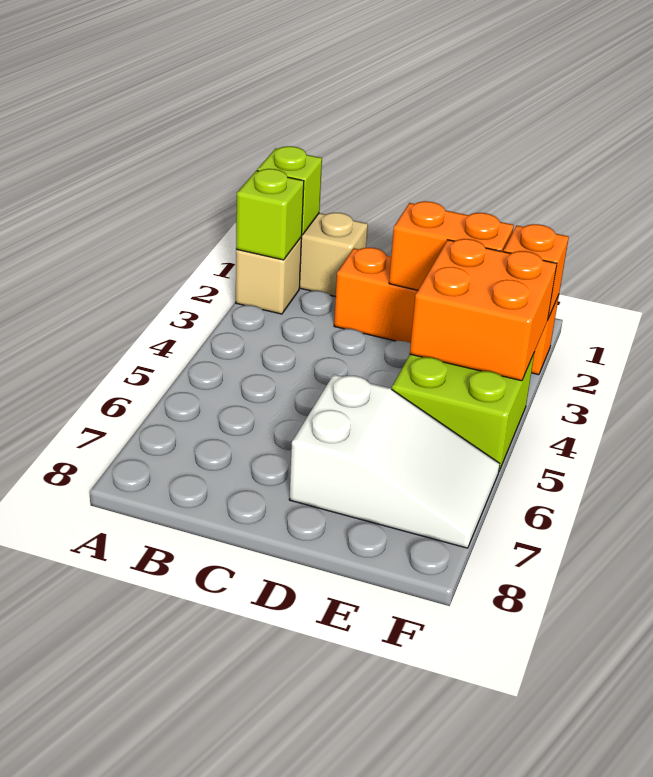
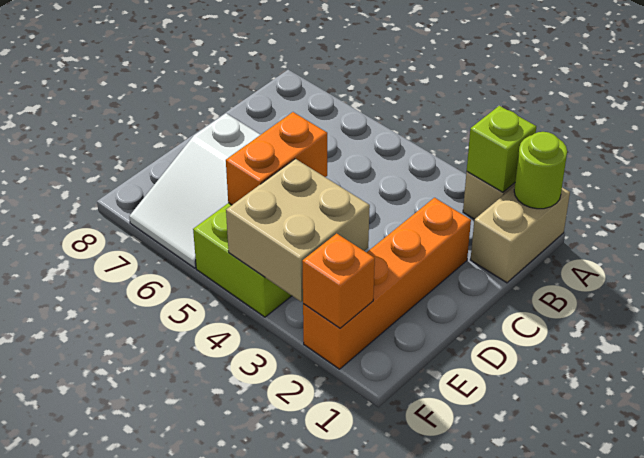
lime brick A1 level 2 -> lime round brick A1 level 2
orange brick D2:E2 level 2 -> orange brick D5:E5 level 2
orange brick E3:F4 level 2 -> tan brick E3:F4 level 2

